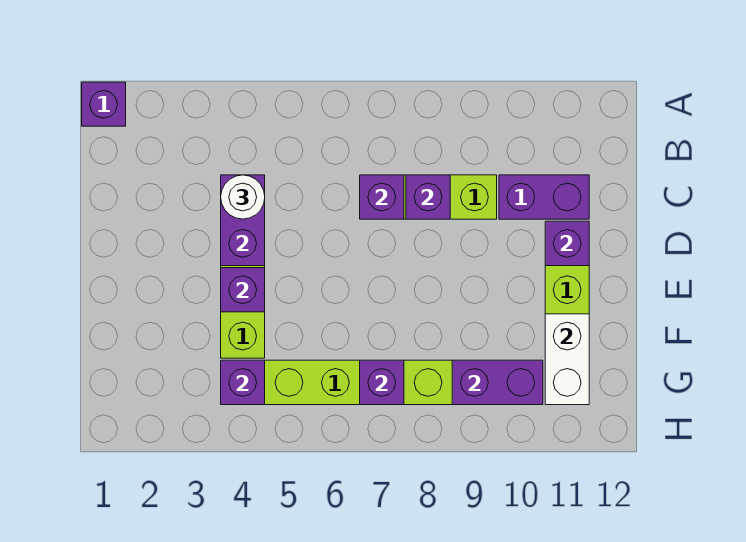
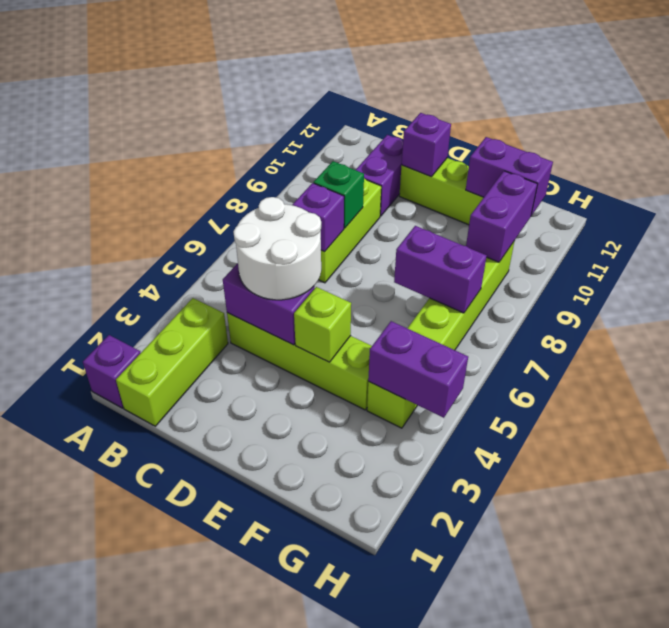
none -> lime brick B1:B3 level 1
white round brick C4 level 3 -> white round brick C4:D5 level 3
purple brick C8 level 2 -> green brick C8 level 2
purple brick E4 level 2 -> lime brick E4 level 2
white brick F11:G11 level 2 -> purple brick F11:G11 level 2
purple brick G4 level 2 -> purple brick G4:H4 level 2
purple brick G7 level 2 -> purple brick F7:G7 level 2

